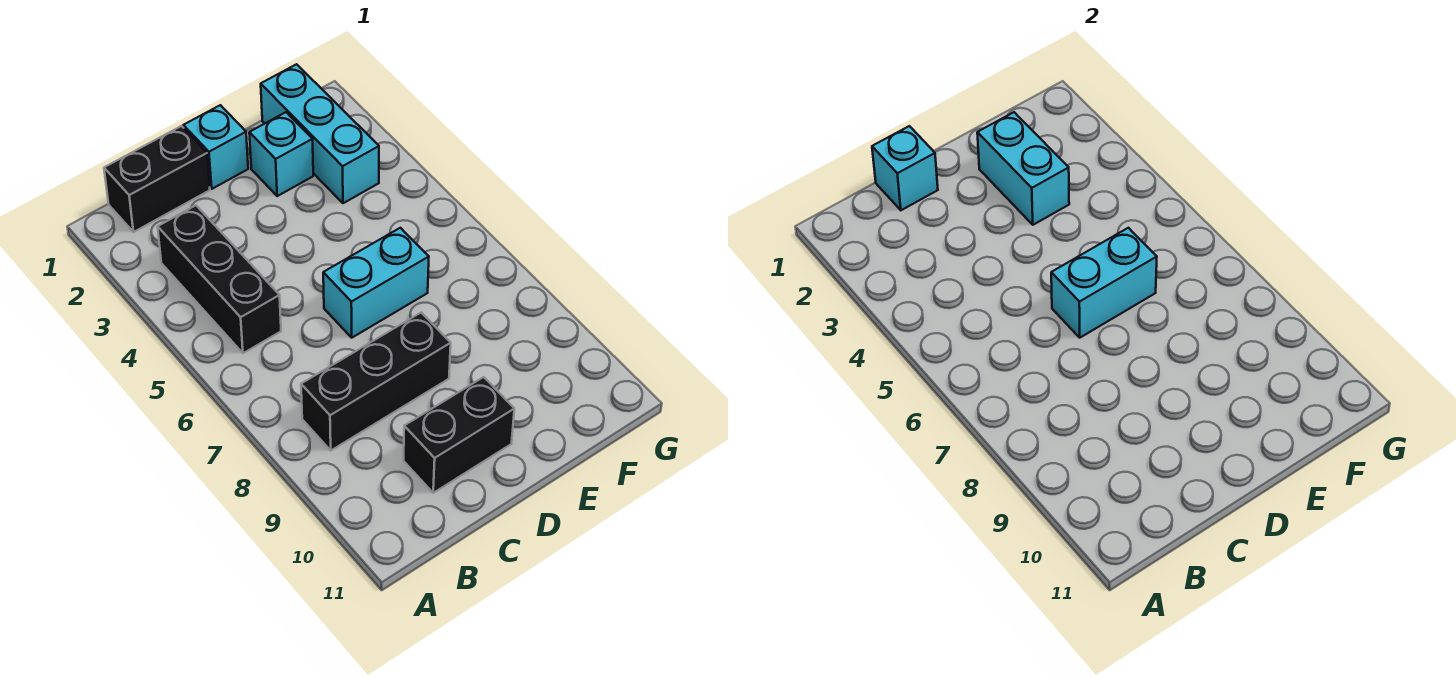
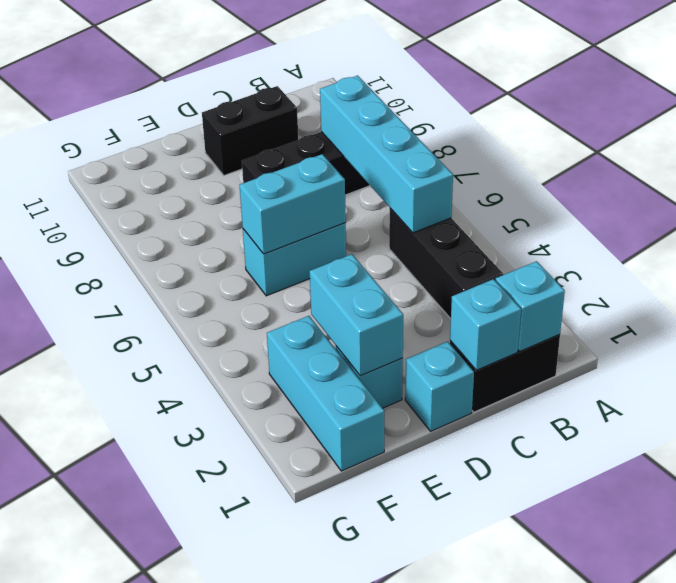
none -> cyan brick B1 level 2
none -> cyan brick B5:B8 level 2

